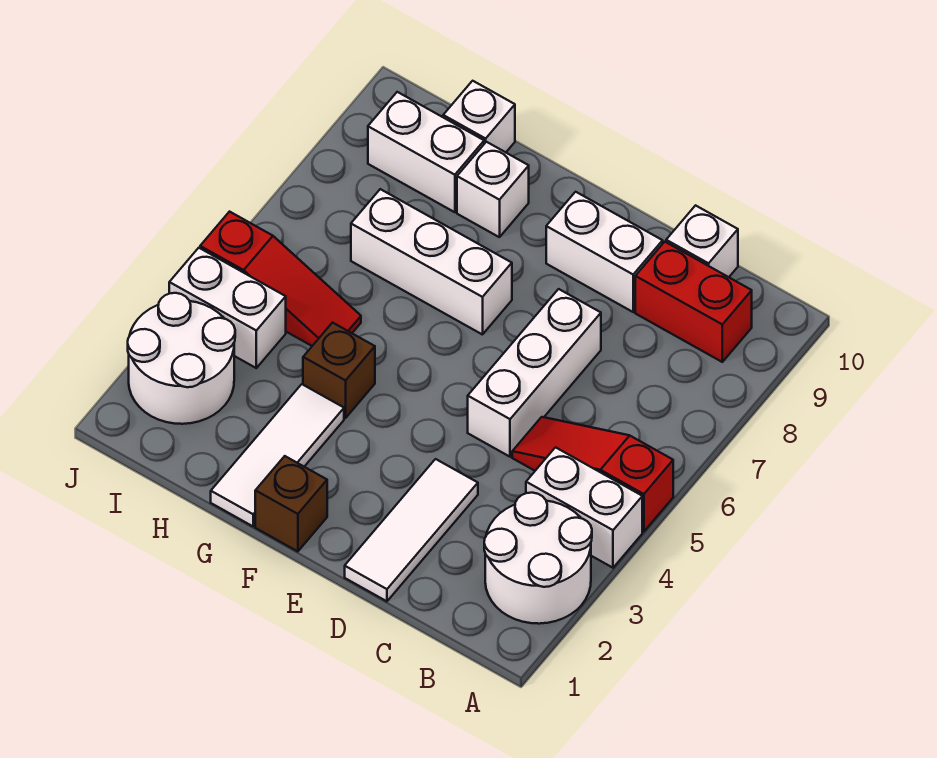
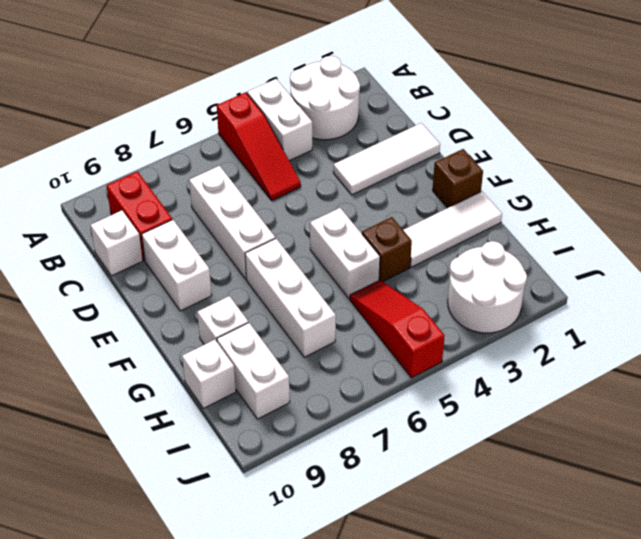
white brick D5:D7 level 1 -> white brick C7:E7 level 1
white brick I4:J4 level 1 -> white brick F5:G5 level 1

